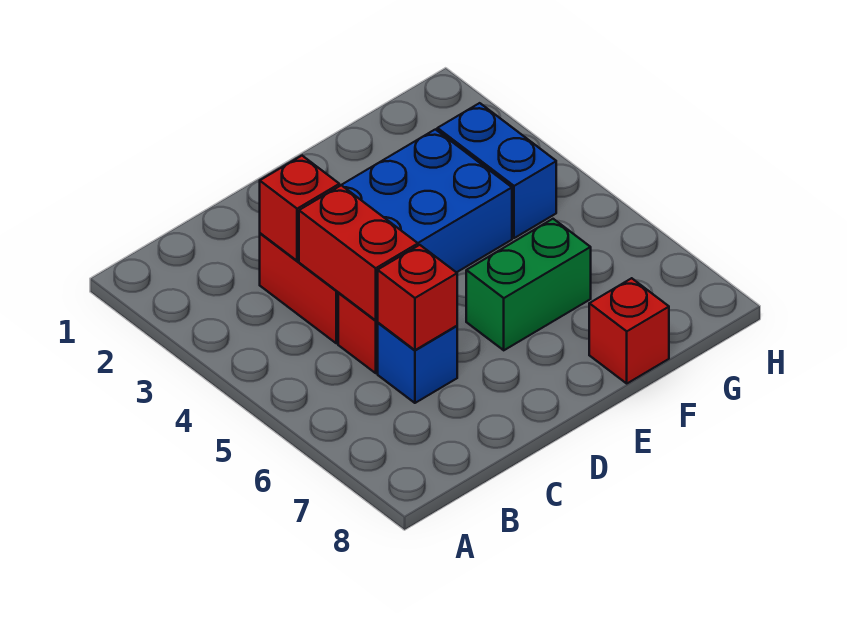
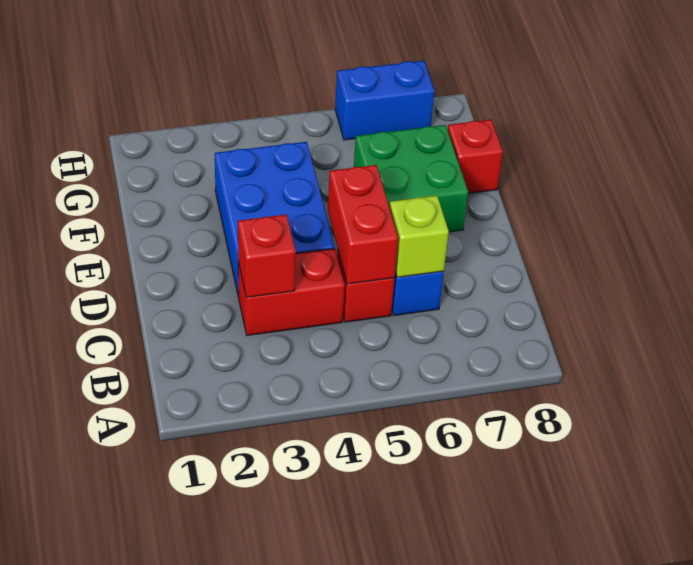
red brick C4:C5 level 2 -> red brick C5:D5 level 2
red brick C6 level 2 -> lime brick C6 level 2
green brick E6:F6 level 1 -> green brick E6:F7 level 1
blue brick G3:G4 level 1 -> blue brick H6:H7 level 1

